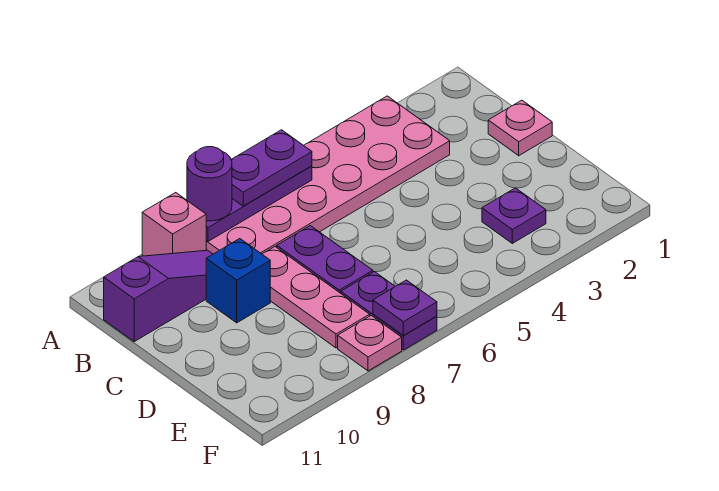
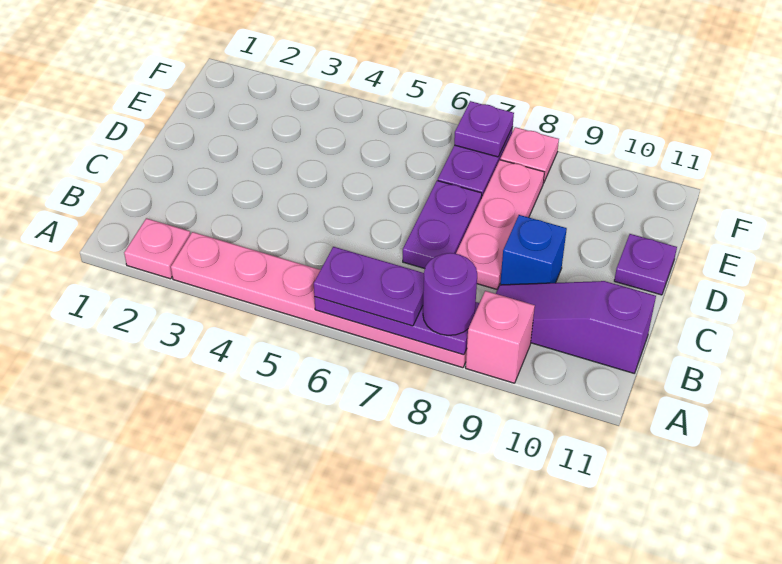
pink plate A3:B8 level 1 -> pink plate A3:A8 level 1
pink plate C1 level 1 -> pink plate A2 level 1
purple plate E3 level 1 -> purple plate D11 level 1

